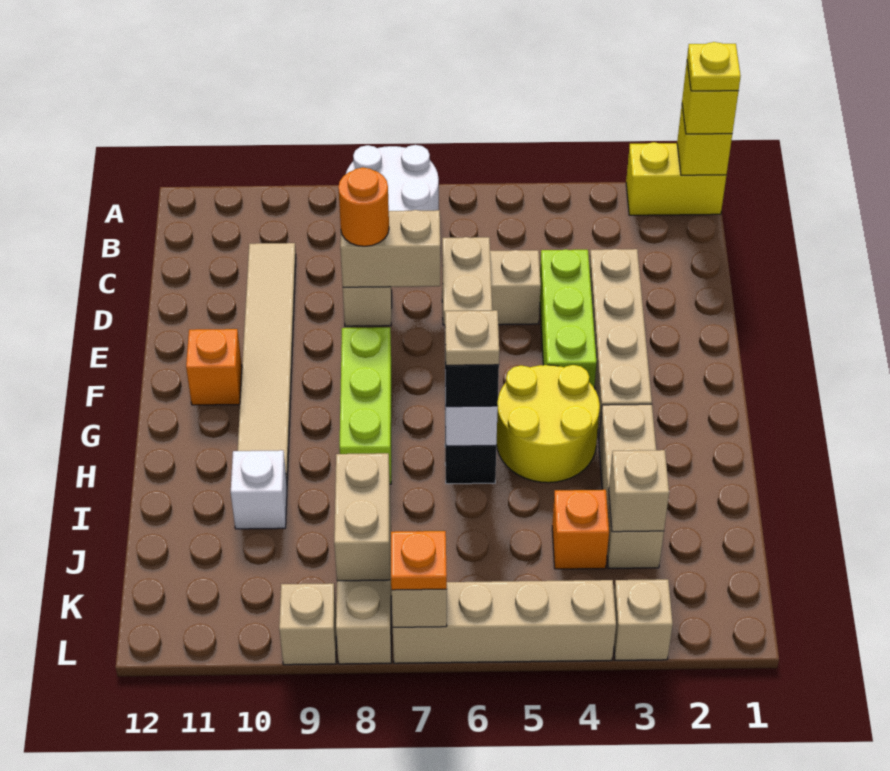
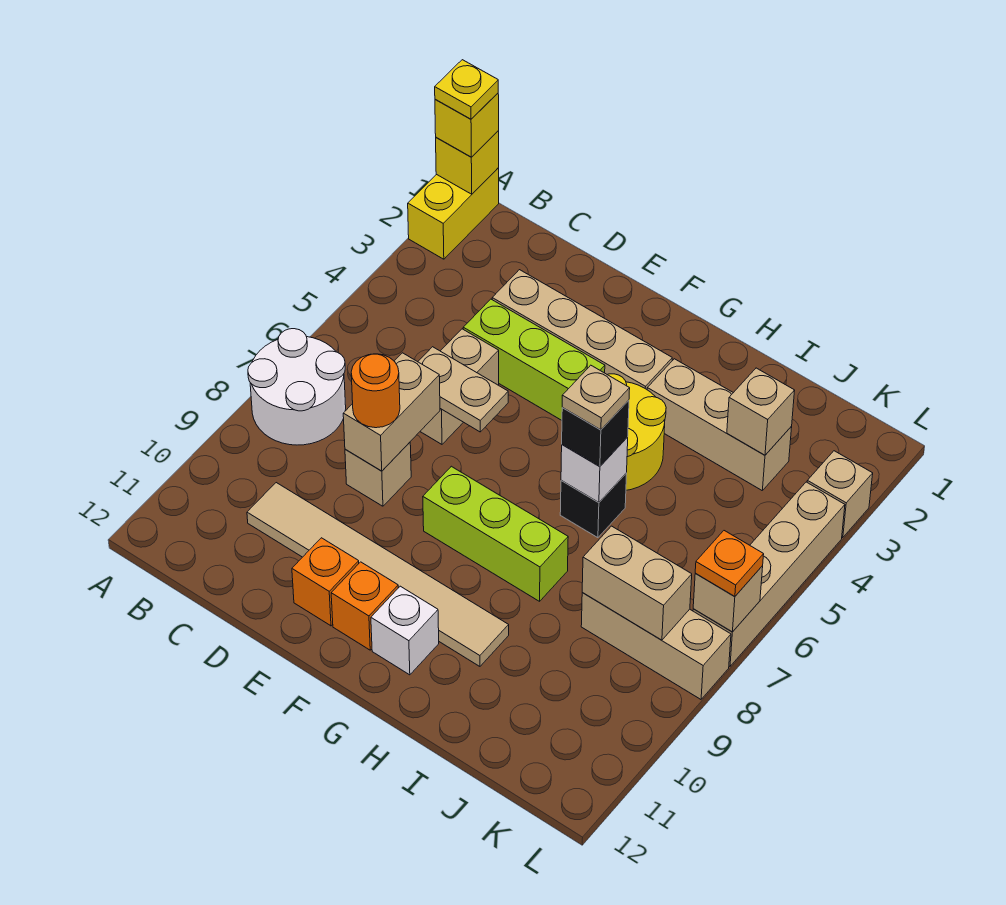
white brick I10 level 1 -> white brick G11 level 1
orange brick J4 level 1 -> orange brick E11 level 1
tan brick L9 level 1 -> none

